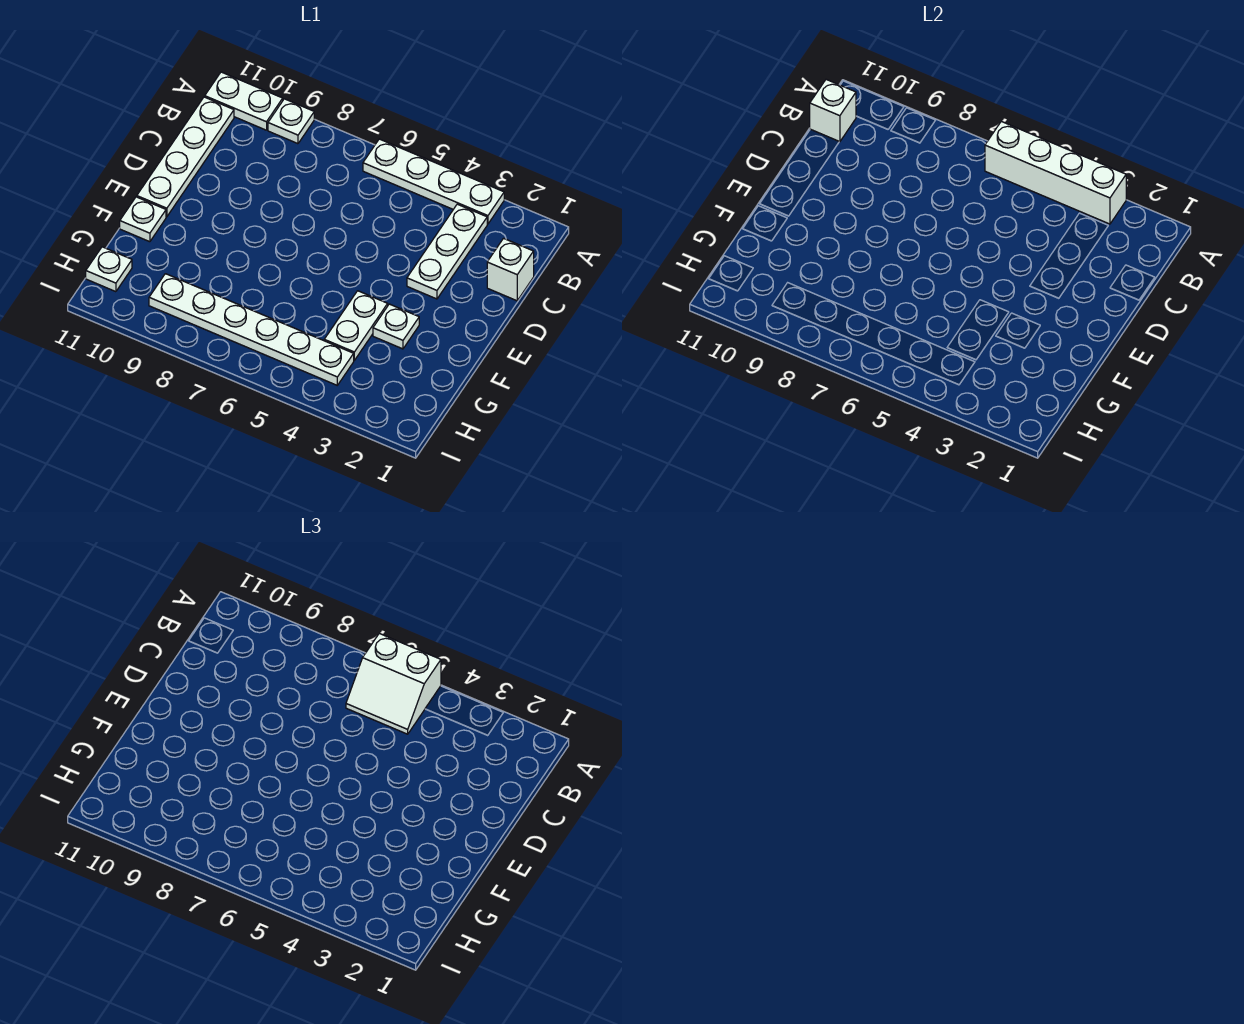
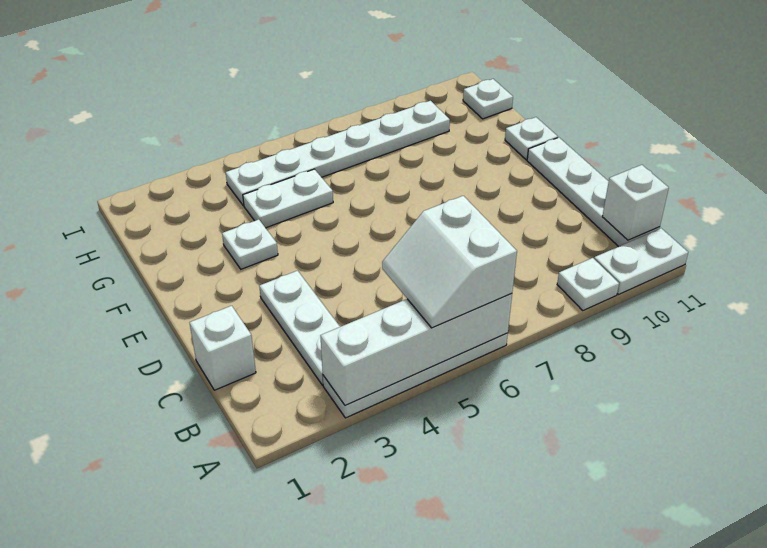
white slope A5:B6 level 3 top A -> white slope A5:B6 level 3 top 6
white plate F4:G4 level 1 -> white plate G4:G5 level 1

